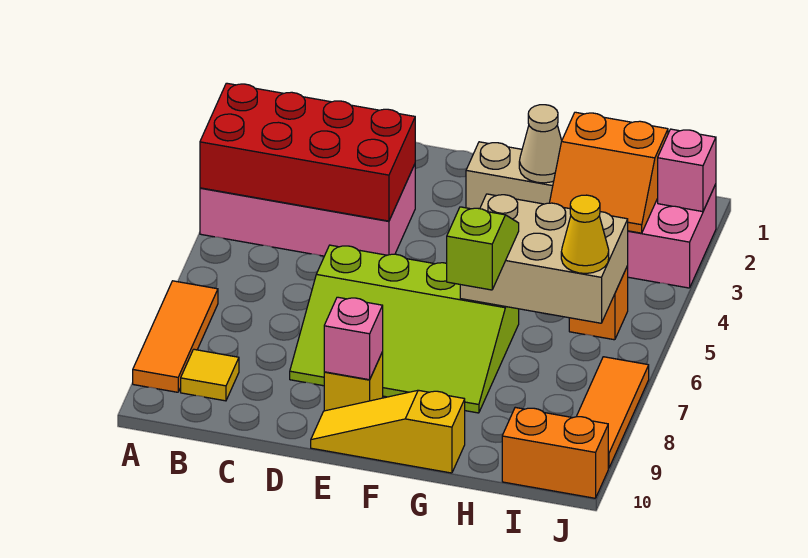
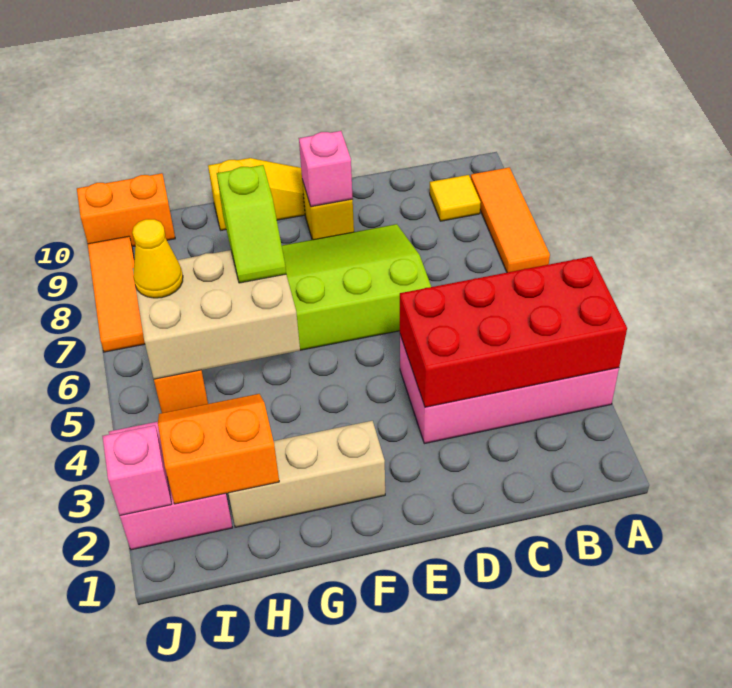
tan cone G2 level 2 -> none

